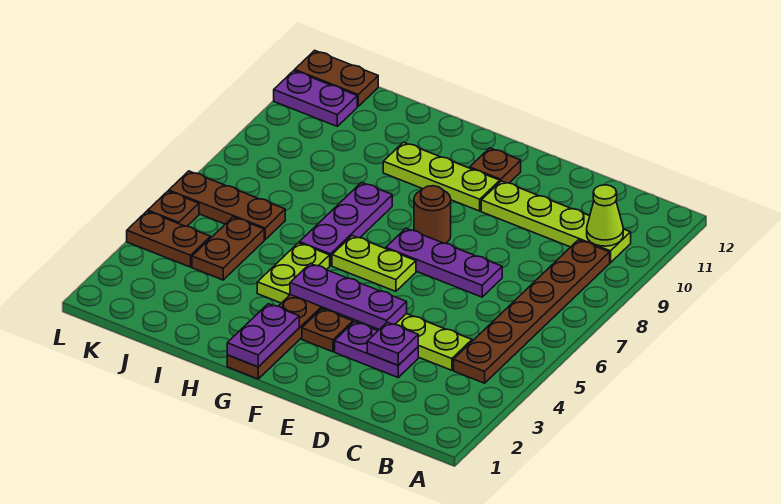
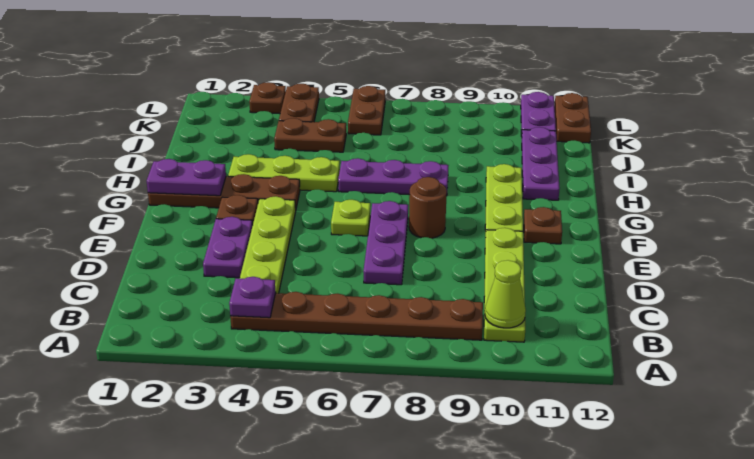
purple plate D3 level 2 -> purple plate B4 level 2
purple plate E4:G4 level 2 -> purple plate H11:J11 level 1
lime plate F6:G6 level 1 -> lime plate F6 level 1
lime plate H4:H5 level 1 -> lime plate H3:H5 level 1
brown plate J6:L6 level 1 -> brown plate K6:L6 level 1
brown plate L5 level 1 -> brown plate L3 level 1

